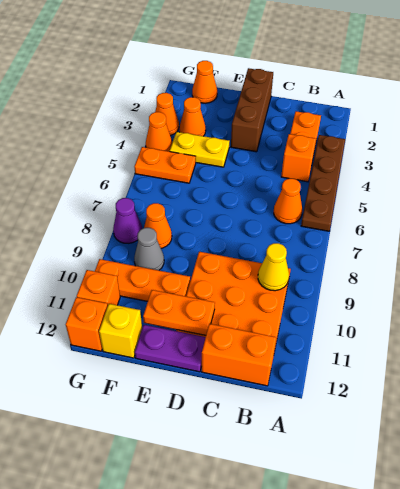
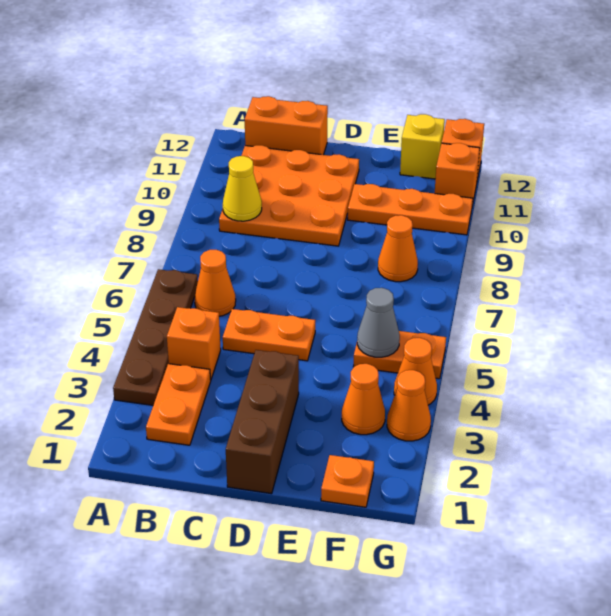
orange plate D11:E11 level 2 -> orange plate C5:D5 level 1
purple plate D12:E12 level 1 -> none
yellow plate E4:F4 level 1 -> none
orange cone F1 level 1 -> orange plate F1 level 1
grey cone F9 level 1 -> grey cone F5 level 2
purple cone G8 level 1 -> none

